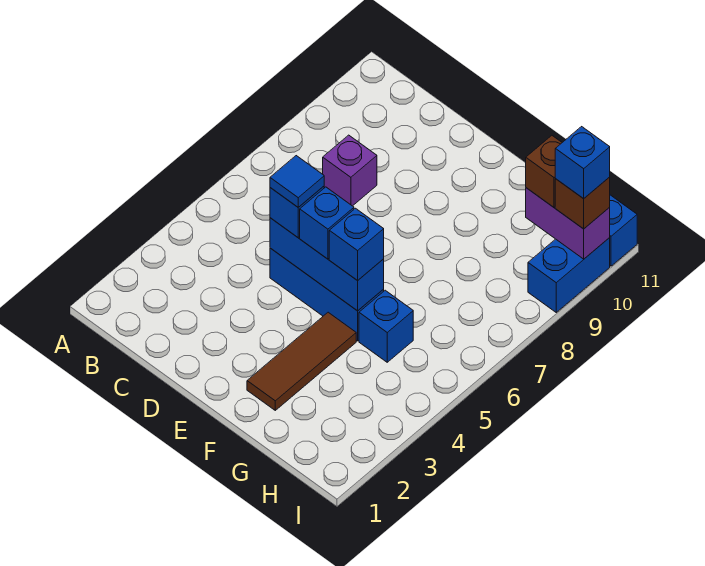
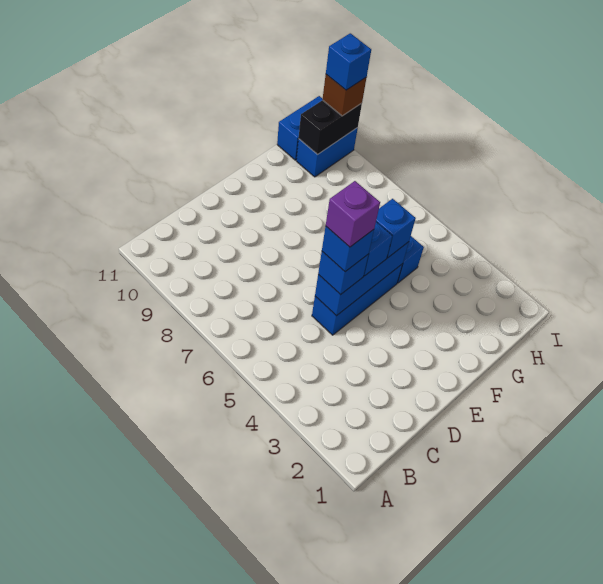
purple brick C8 level 1 -> purple brick D5 level 5
blue tile D5 level 4 -> blue brick D5 level 4
brown tile F2:F4 level 1 -> none
purple brick H10:I10 level 2 -> black brick H10:I10 level 2
brown brick H10 level 3 -> none
blue brick I9:I10 level 1 -> blue brick H10:I10 level 1

